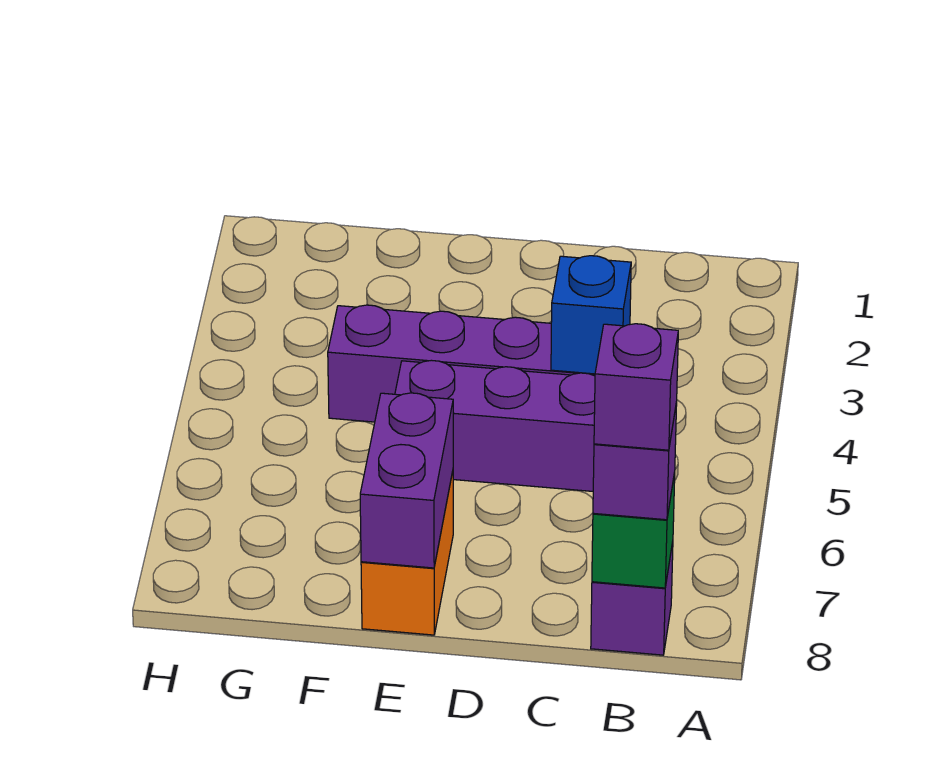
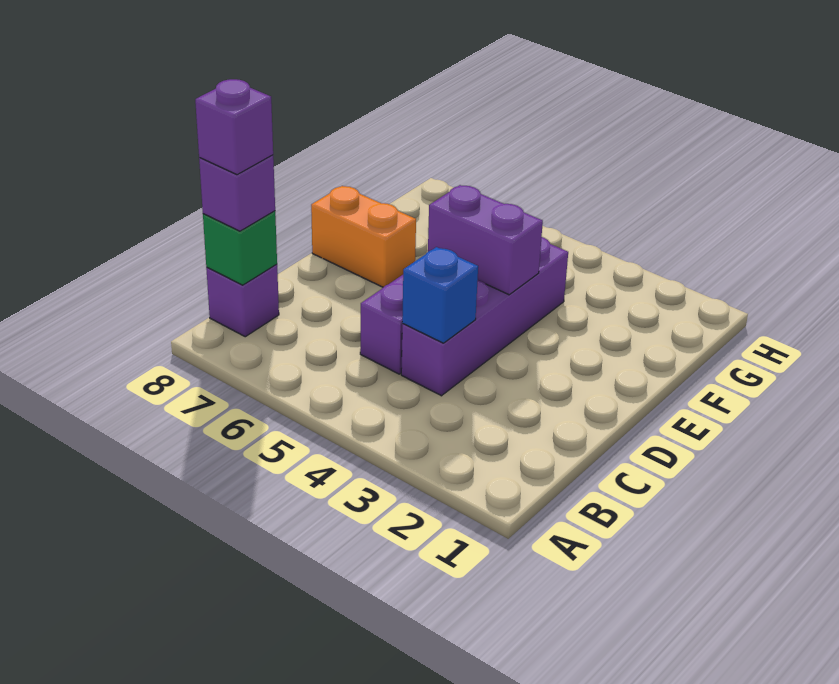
purple brick E7:E8 level 2 -> purple brick E4:E5 level 2

